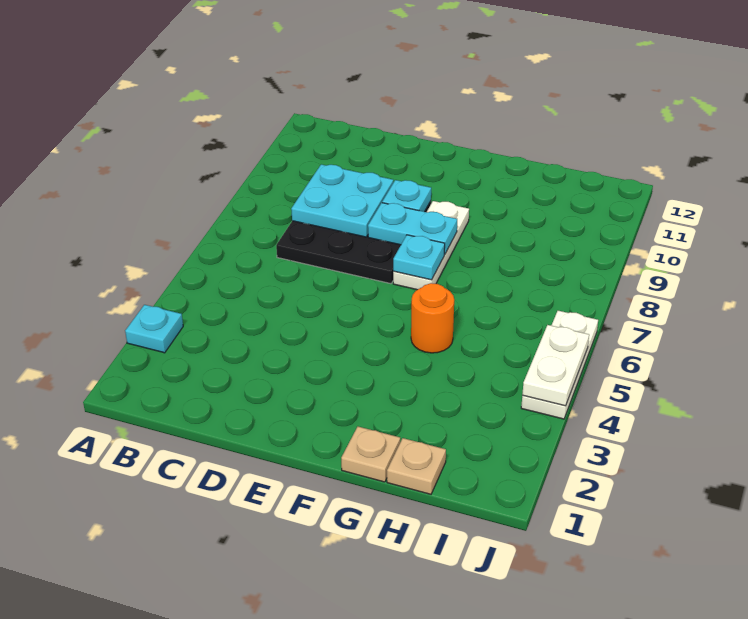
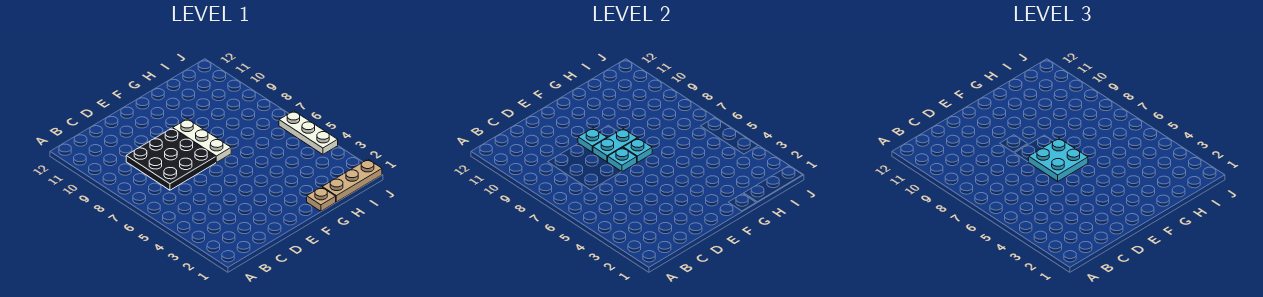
cyan plate A3 level 1 -> cyan plate E7 level 2
cyan plate C8:D9 level 2 -> cyan plate E6:F7 level 3
orange round brick G5 level 1 -> none
tan plate H1 level 1 -> tan plate H1:J1 level 1
white plate J4:J5 level 2 -> none

